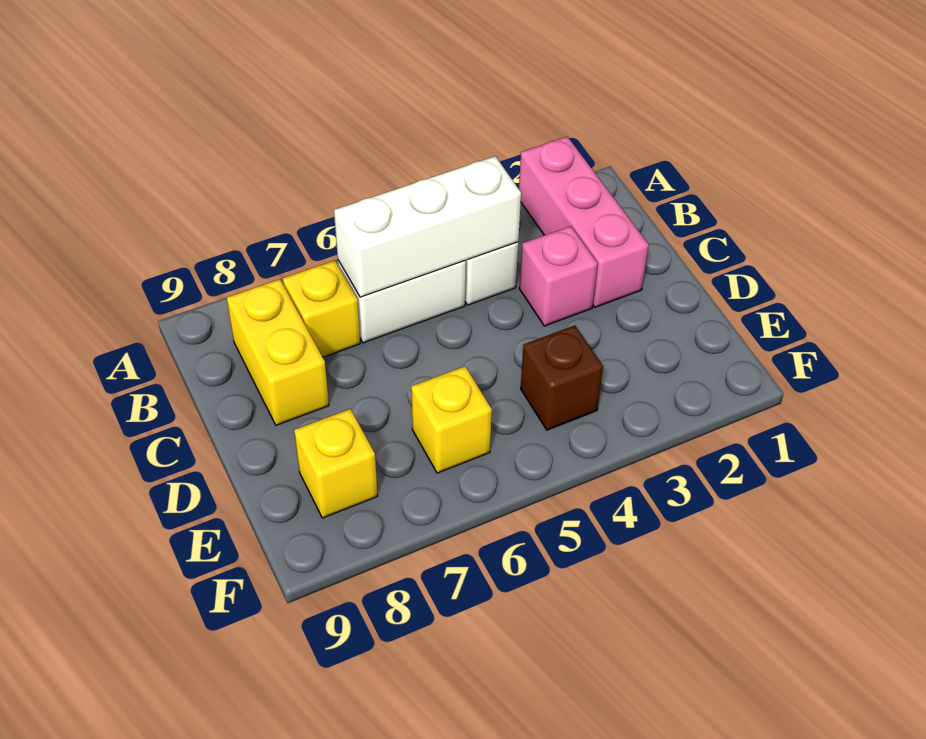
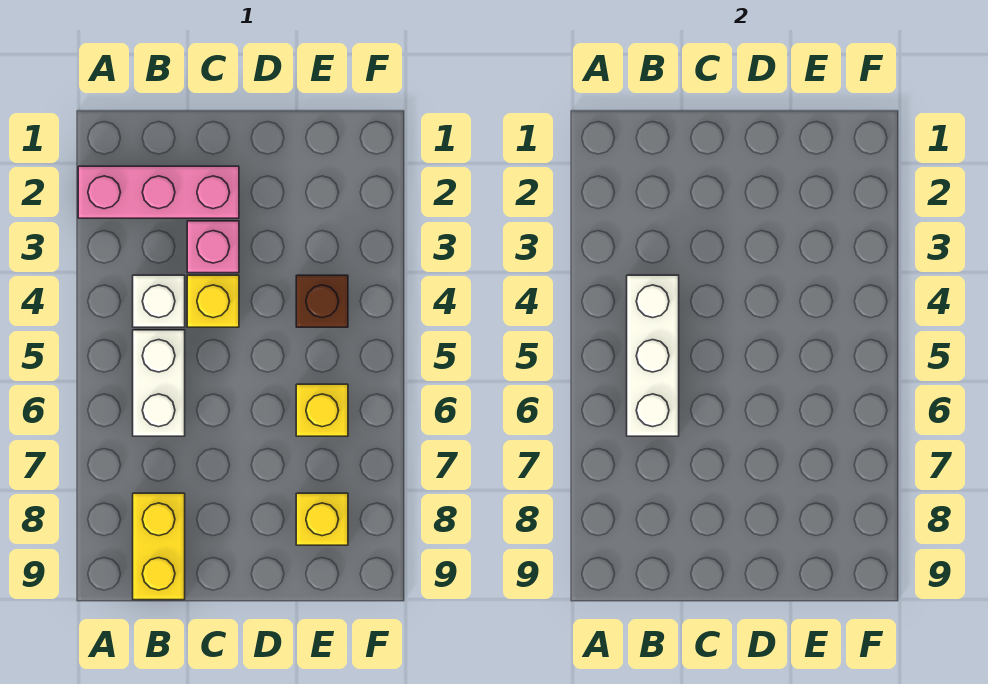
yellow brick B7 level 1 -> yellow brick C4 level 1
yellow brick B8:C8 level 1 -> yellow brick B8:B9 level 1

